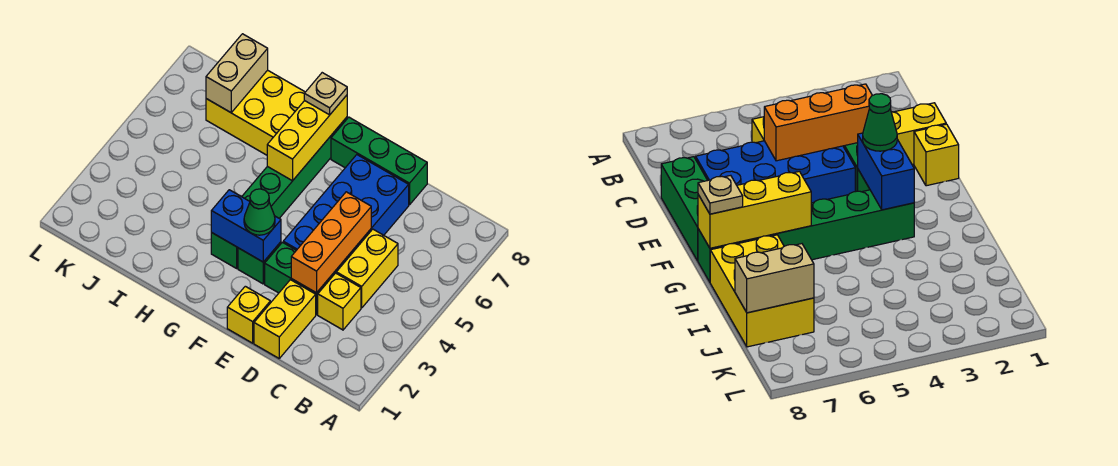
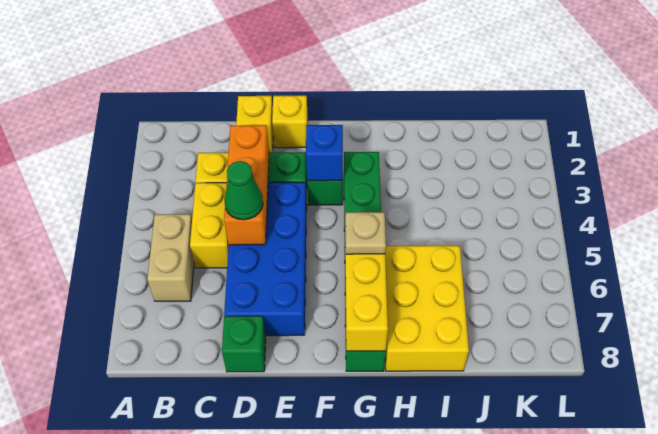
green brick D8:F8 level 1 -> green brick D8 level 1
blue brick F3:G3 level 2 -> blue brick F3 level 2
green cone F3 level 3 -> green cone D5 level 3
tan plate G8 level 3 -> tan plate G6 level 3
yellow brick H7:J8 level 1 -> yellow brick H6:I8 level 1
tan brick J7:J8 level 2 -> tan brick B5:B6 level 1

